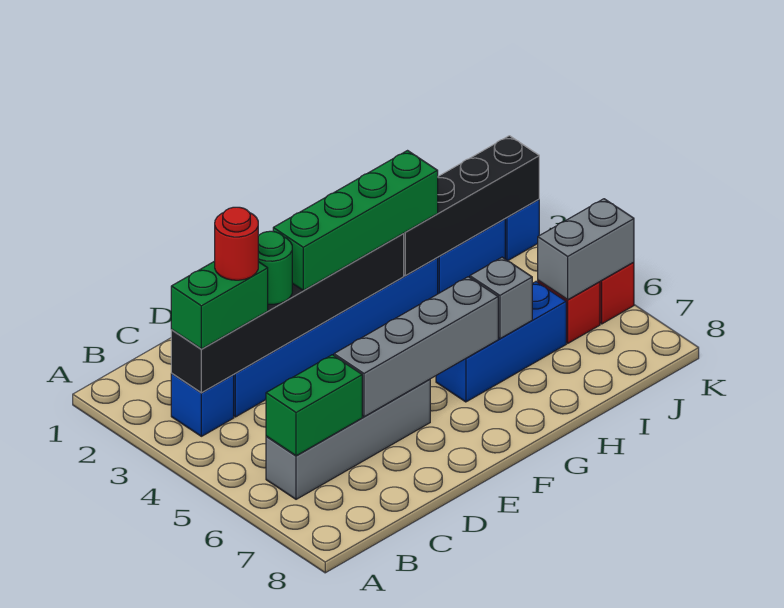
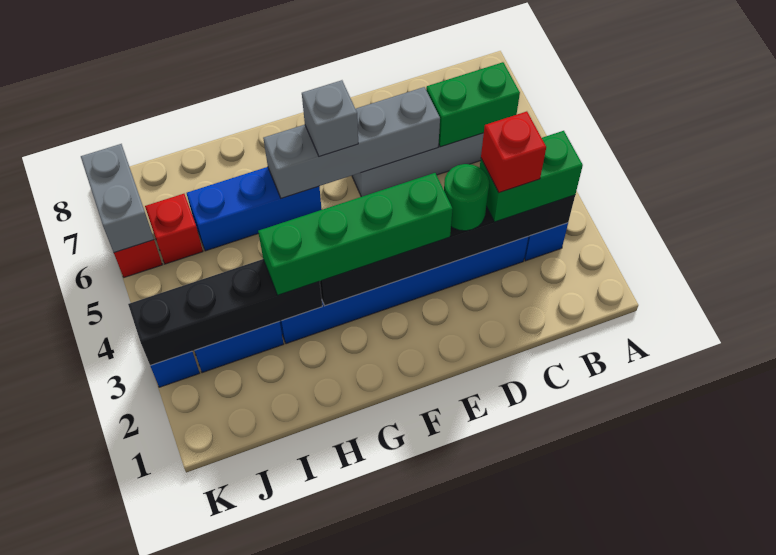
red round brick C3 level 4 -> red brick C3 level 4
grey brick H6 level 2 -> grey brick F6 level 3
grey brick J6:K6 level 2 -> grey brick K6:K7 level 2

